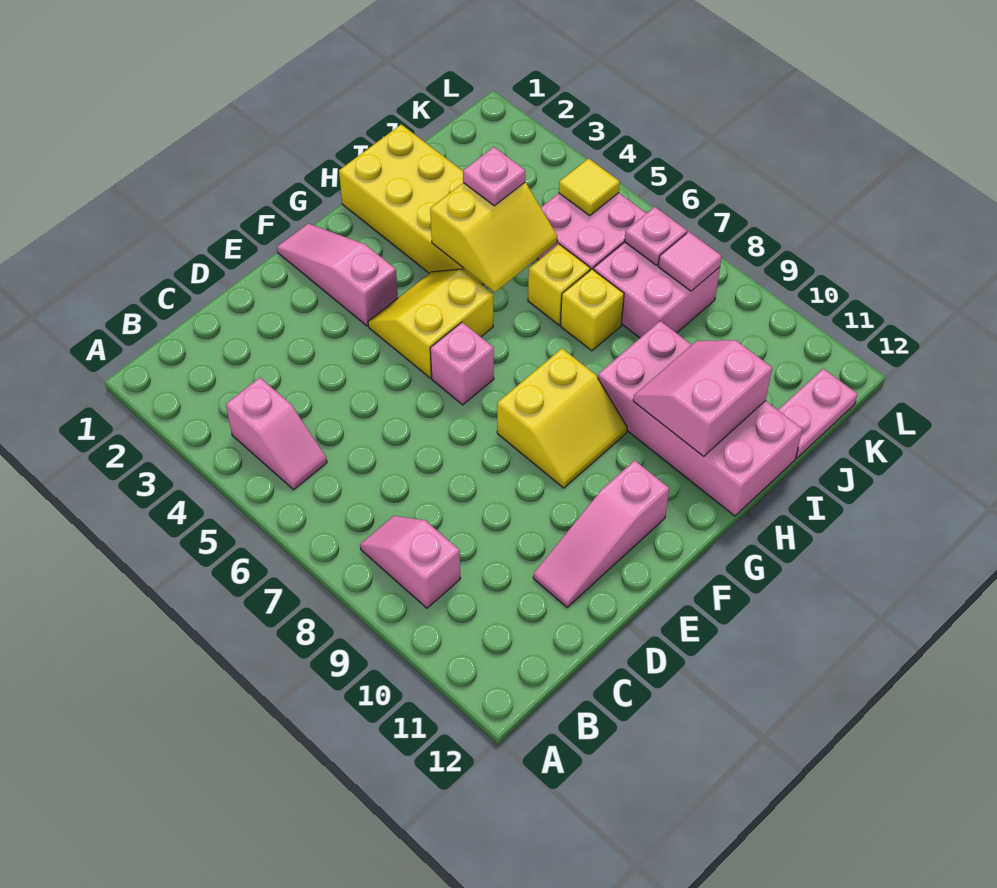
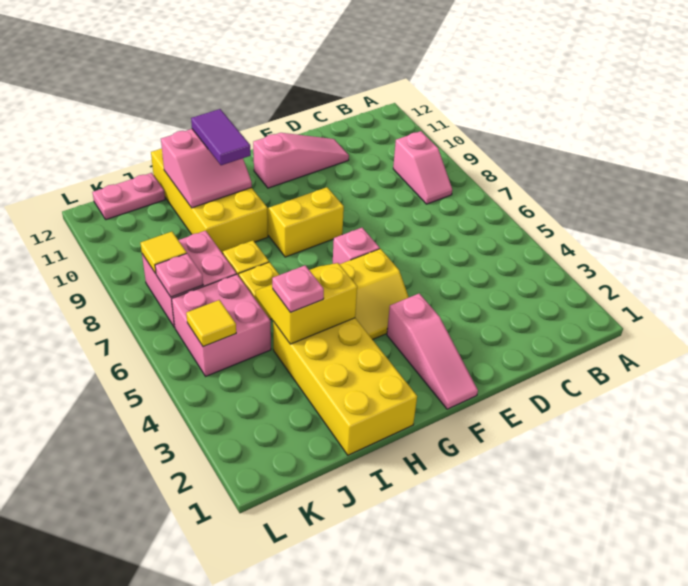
pink slope B4:B5 level 1 top 4 -> none
pink brick H9:I12 level 1 -> yellow brick H9:I12 level 1
none -> purple tile H10:H11 level 3
pink tile K8 level 2 -> yellow tile K8 level 2

